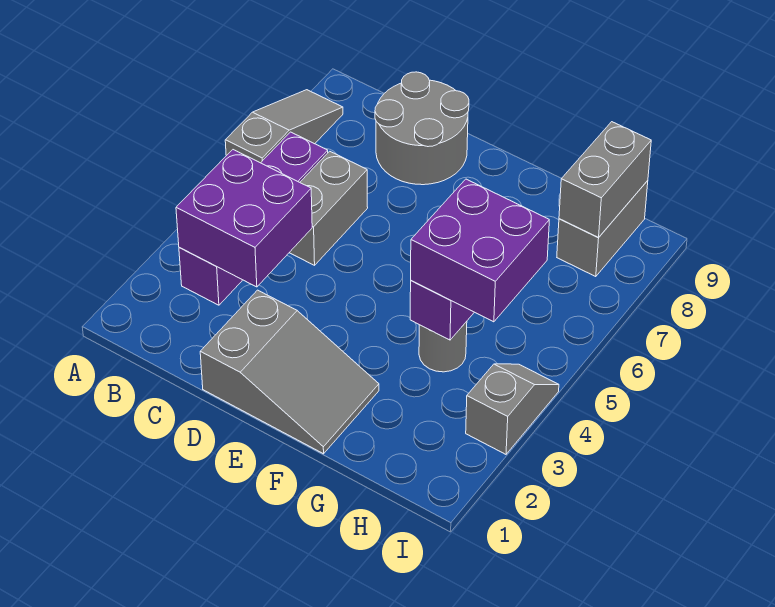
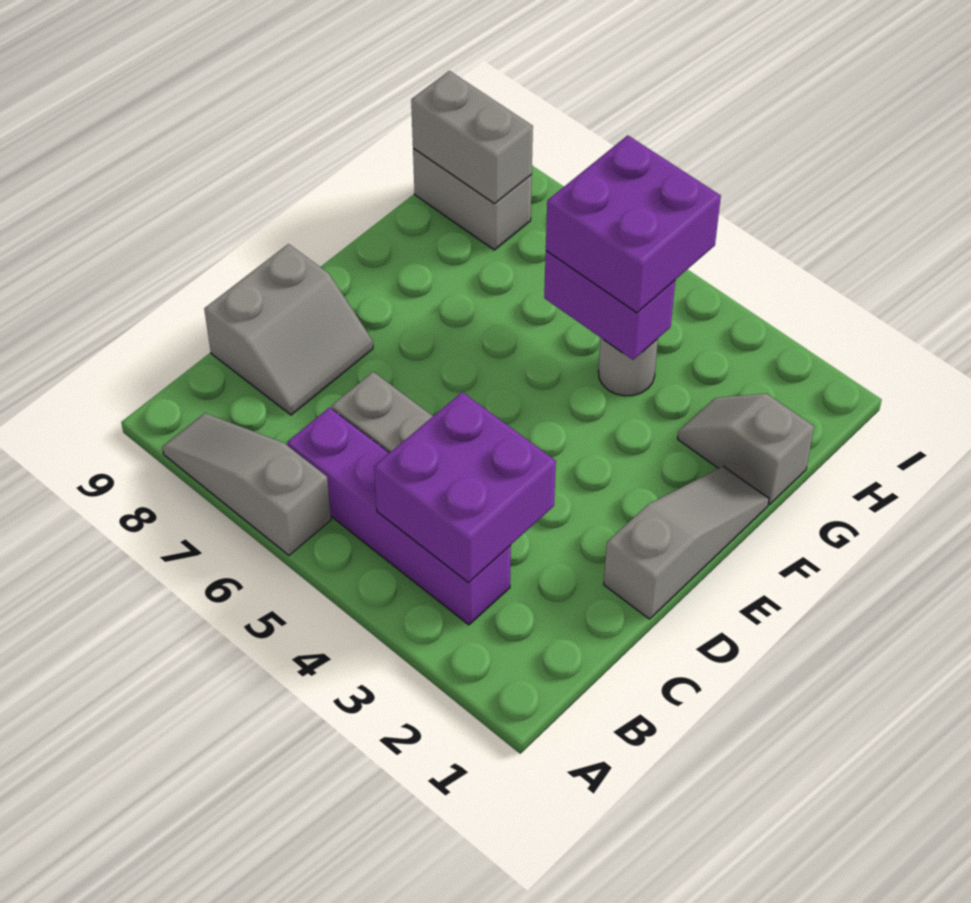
grey round brick C8:D9 level 1 -> grey slope C8:D9 level 1 top 9
grey slope D1:F2 level 1 top D -> grey slope D1:F1 level 1 top D
grey slope I3:I4 level 1 top 3 -> grey slope G1:G2 level 1 top 1

